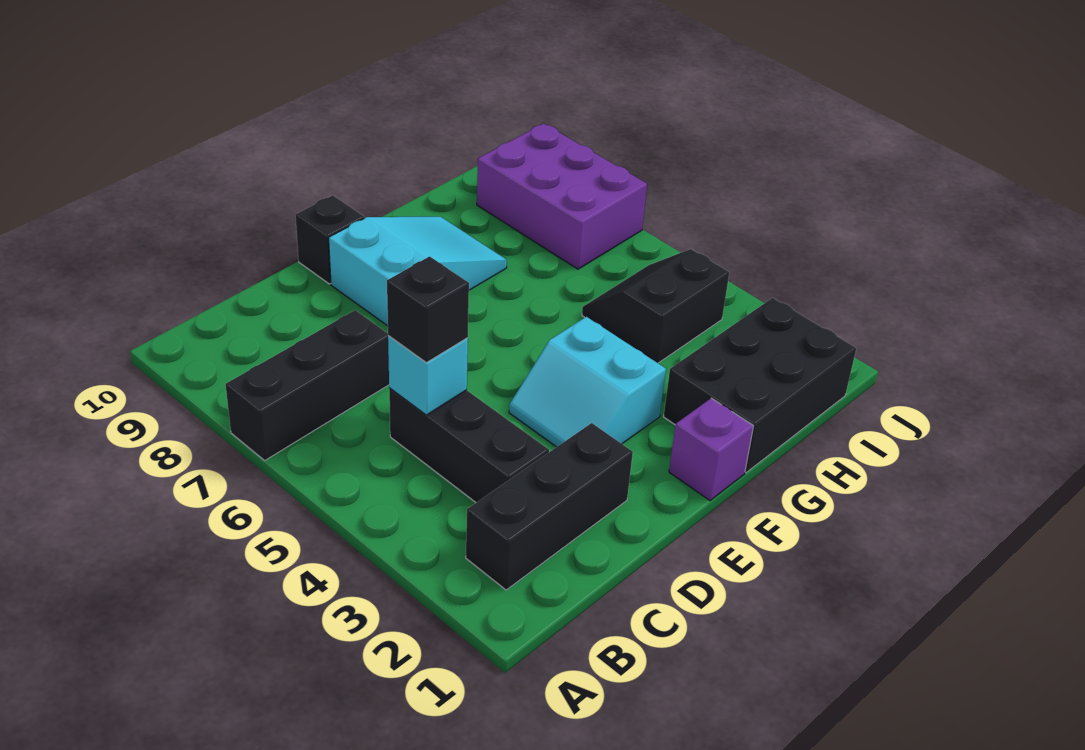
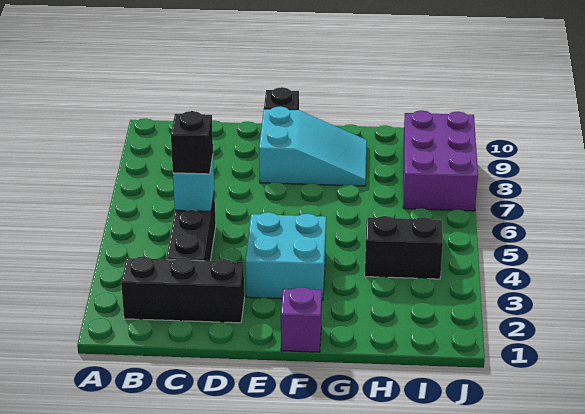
black brick A7:C7 level 1 -> none
cyan slope E3:F4 level 1 top F -> cyan brick E3:F4 level 1
black brick G1:I2 level 1 -> none

